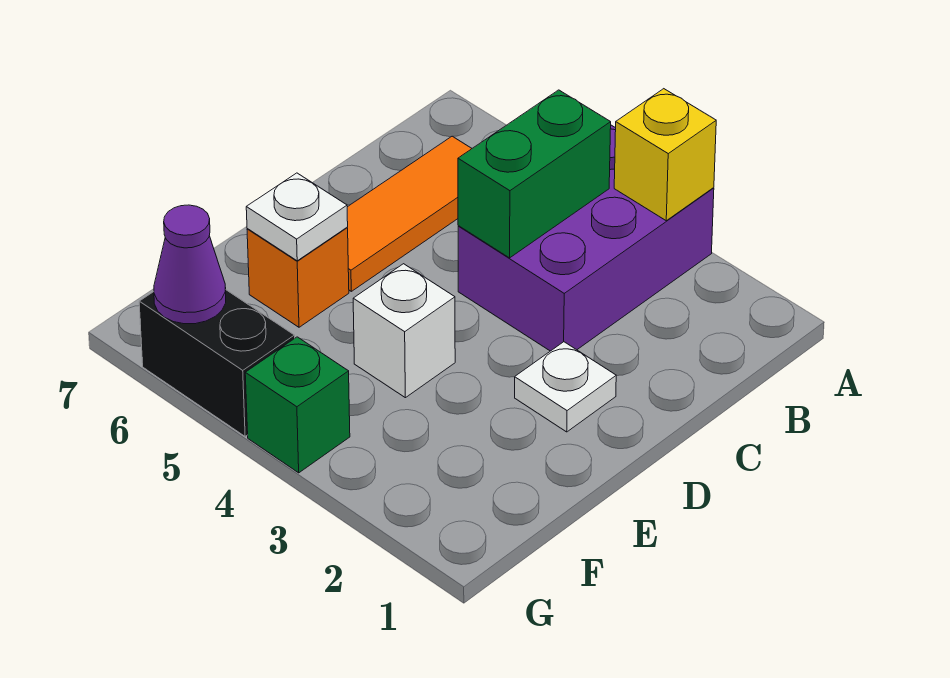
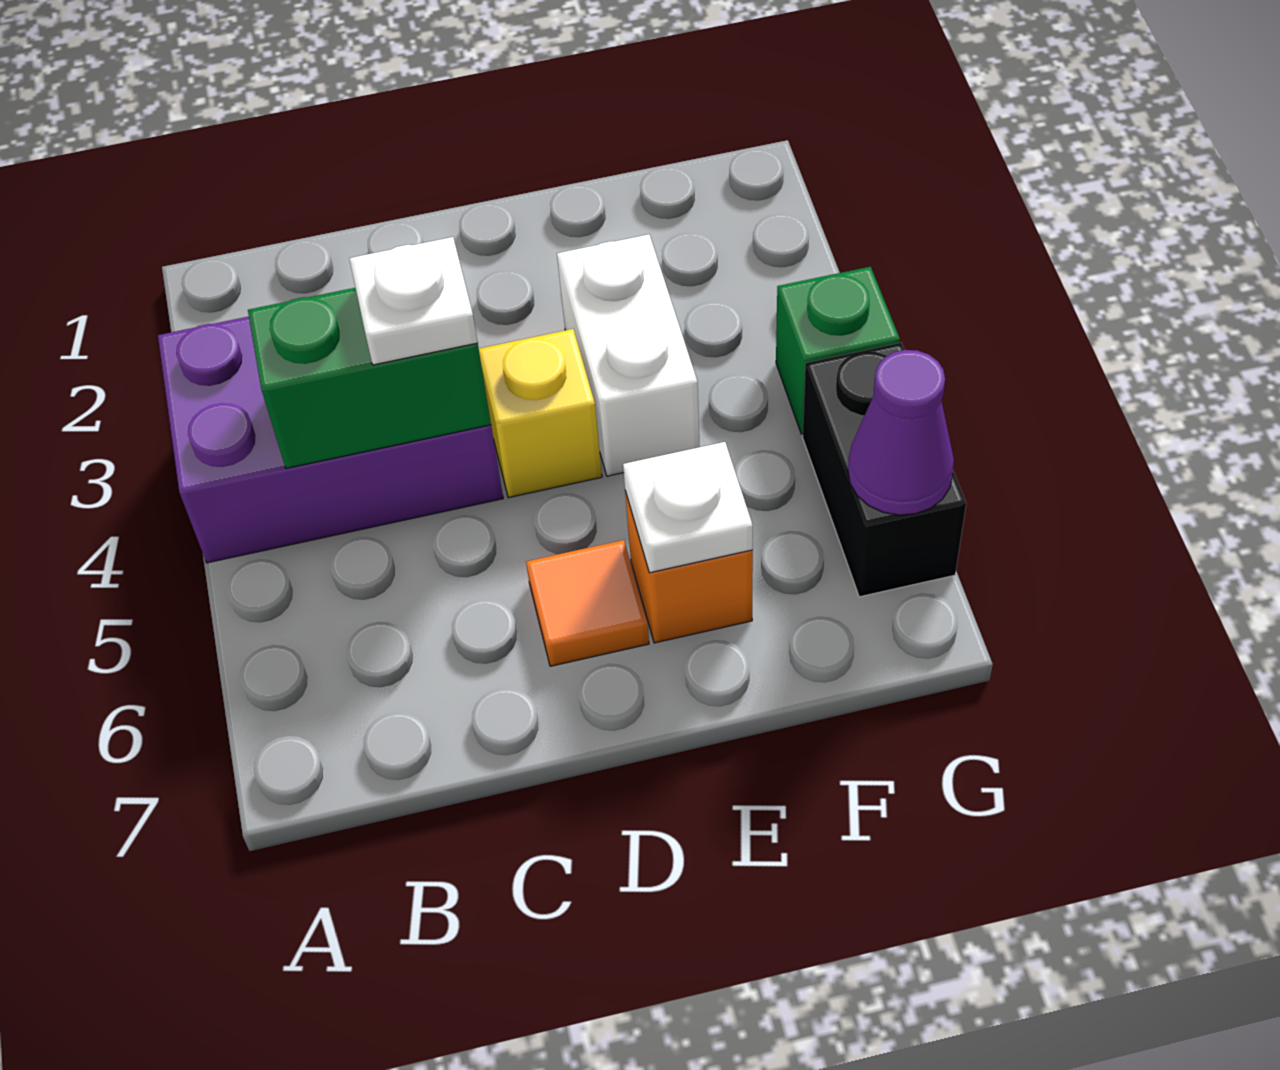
yellow brick A3 level 2 -> yellow brick D4 level 1
orange tile B6:D6 level 1 -> orange tile D6 level 1
white plate D2 level 1 -> white plate C4 level 3
white brick E4 level 1 -> white brick E3:E4 level 1

